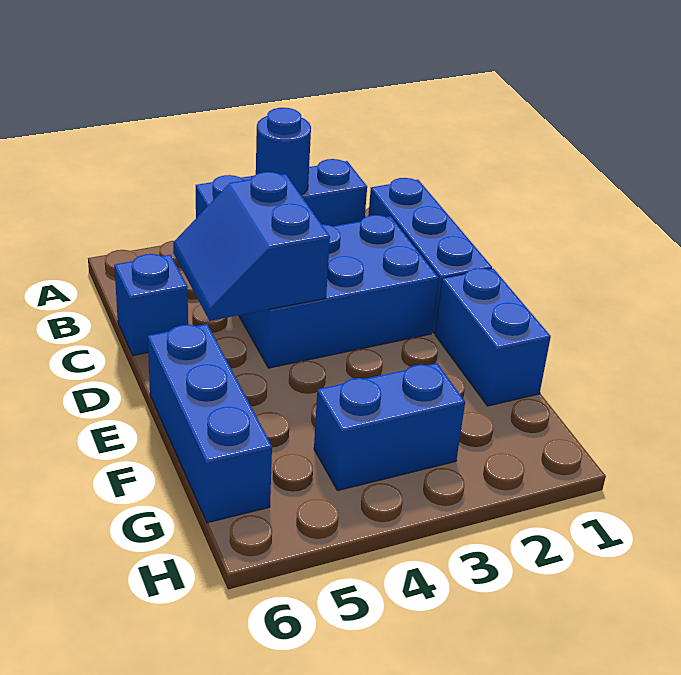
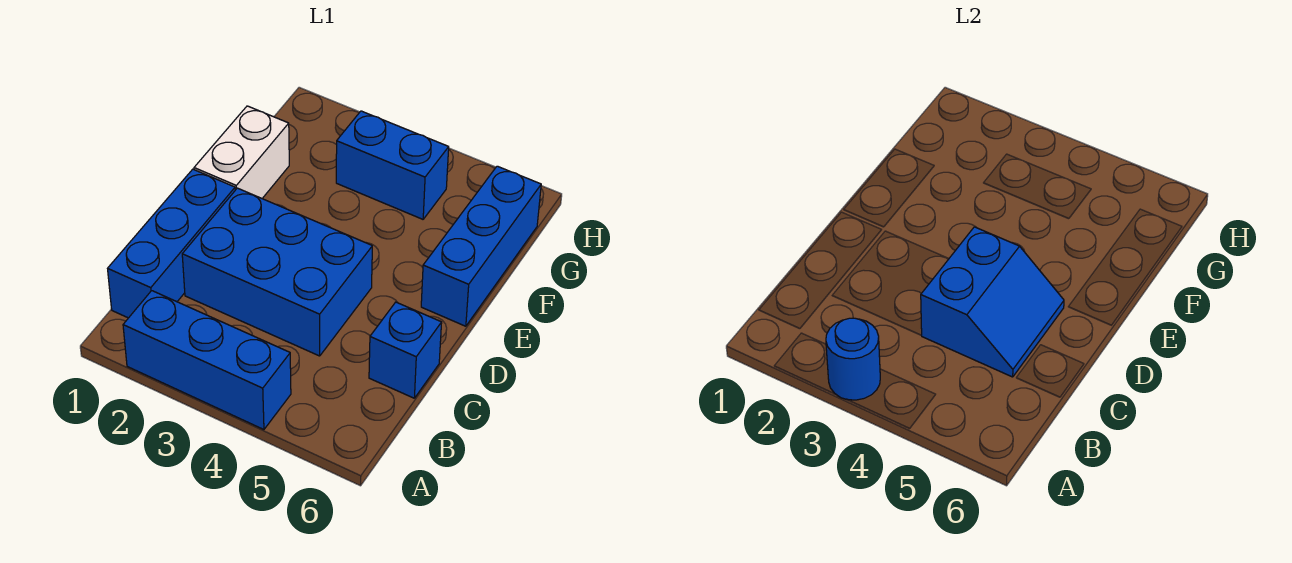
blue brick E1:F1 level 1 -> white brick E1:F1 level 1

